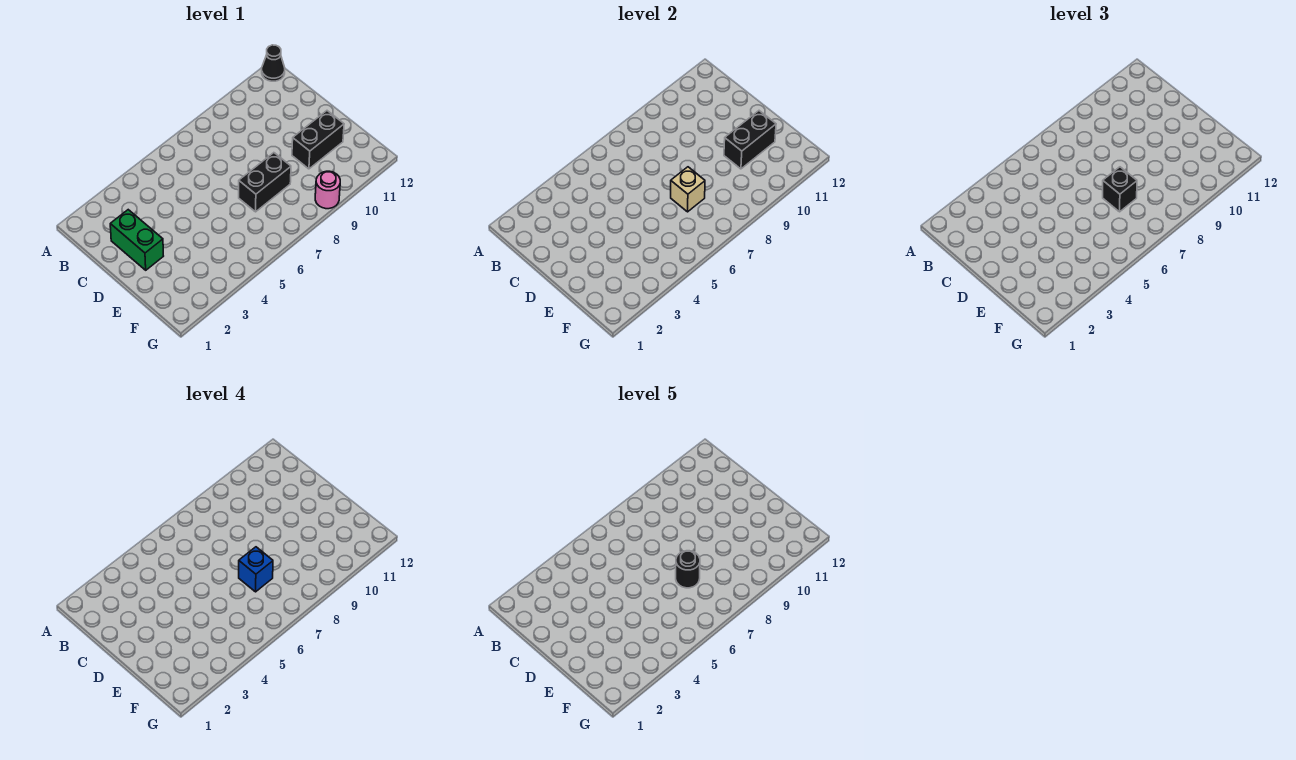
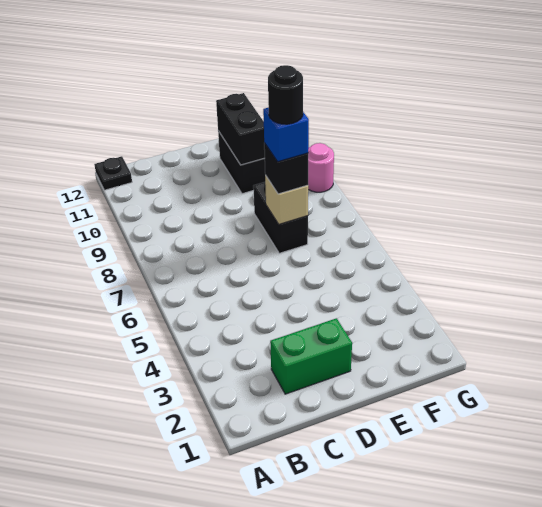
black cone A12 level 1 -> black plate A12 level 1

